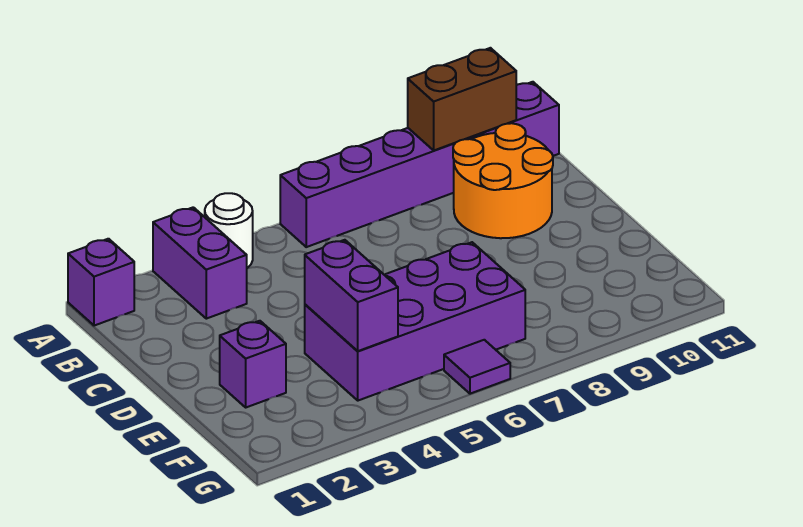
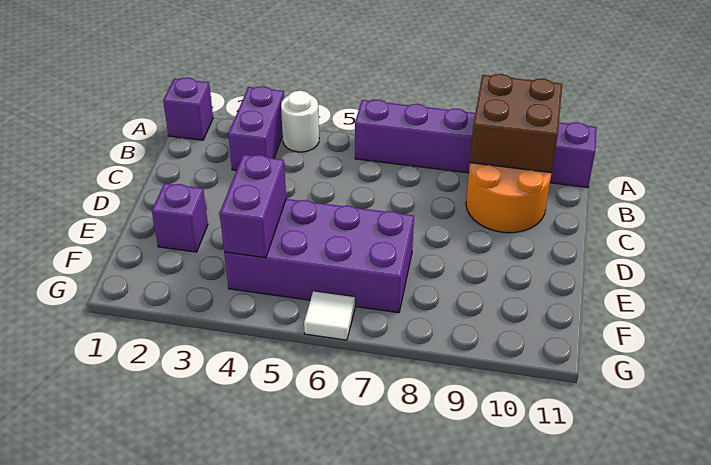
brown brick A9:A10 level 2 -> brown brick A9:B10 level 2
purple tile G6 level 1 -> white tile G6 level 1

